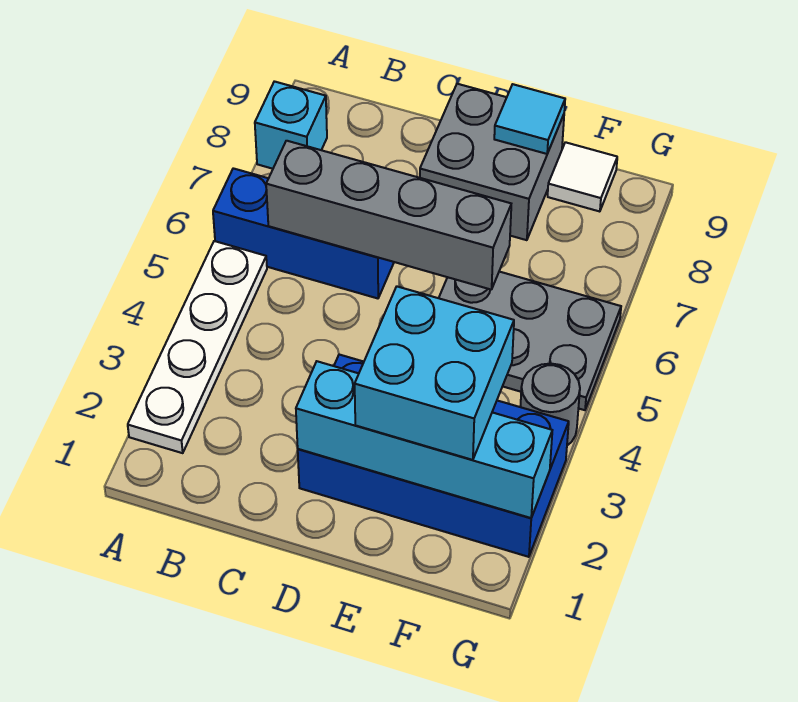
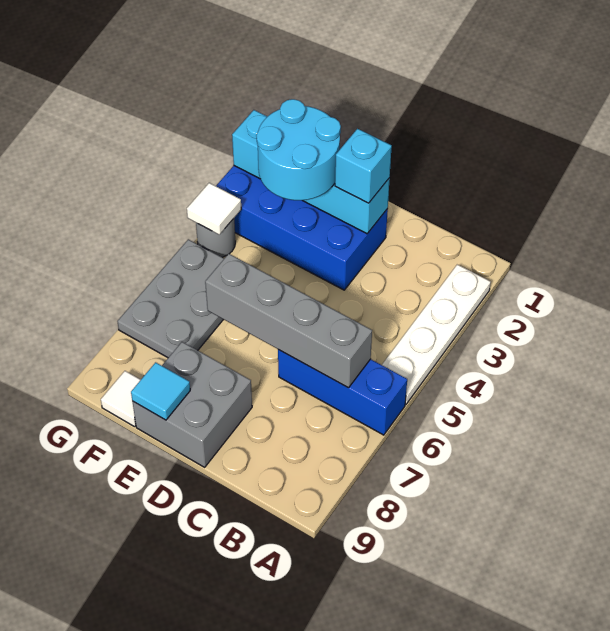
cyan brick A8 level 1 -> cyan brick D2 level 3
cyan brick E2:F3 level 3 -> cyan round brick E2:F3 level 3
grey plate E5:G6 level 1 -> grey plate F5:G7 level 1
none -> white tile G4 level 2

